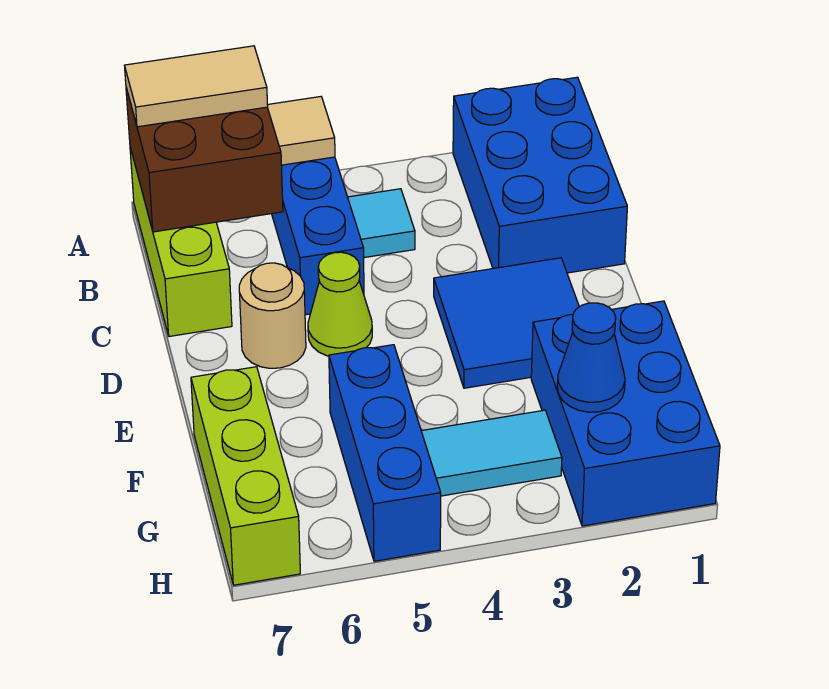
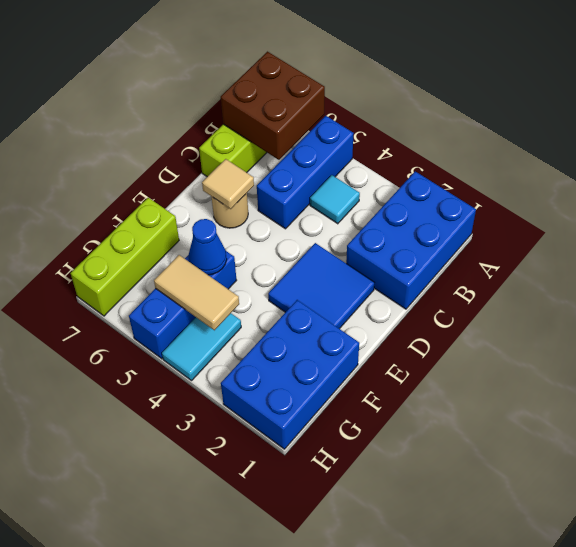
tan tile A5 level 2 -> tan tile D6 level 2
tan tile A6:A7 level 3 -> tan tile G4:G5 level 2
lime cone D5 level 1 -> none
blue cone G2 level 2 -> blue cone F5 level 2
cyan tile G3:G4 level 1 -> cyan tile G4:H4 level 1

